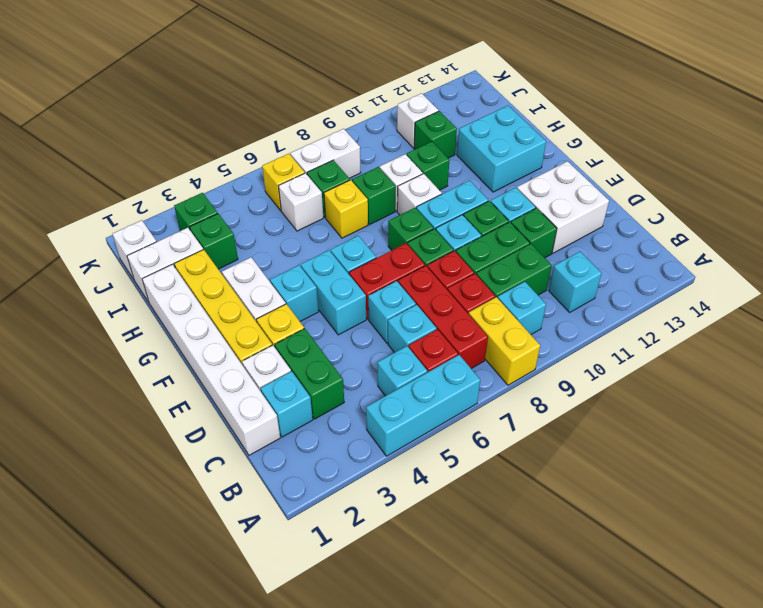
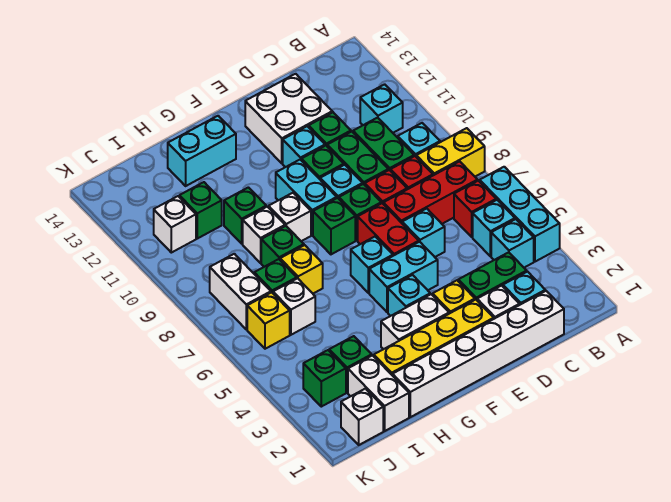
cyan brick C6 level 1 -> cyan brick B4 level 1
cyan brick G12:H13 level 1 -> cyan brick G13:H13 level 1

